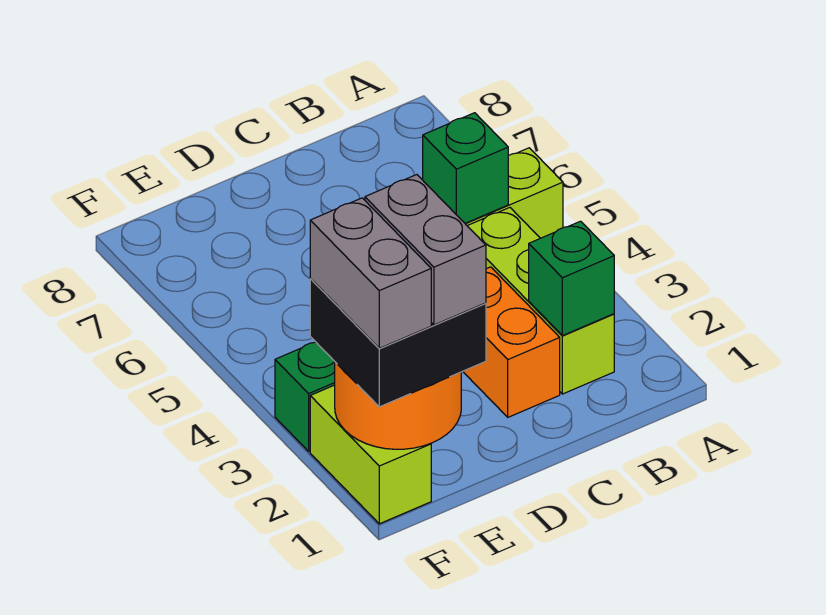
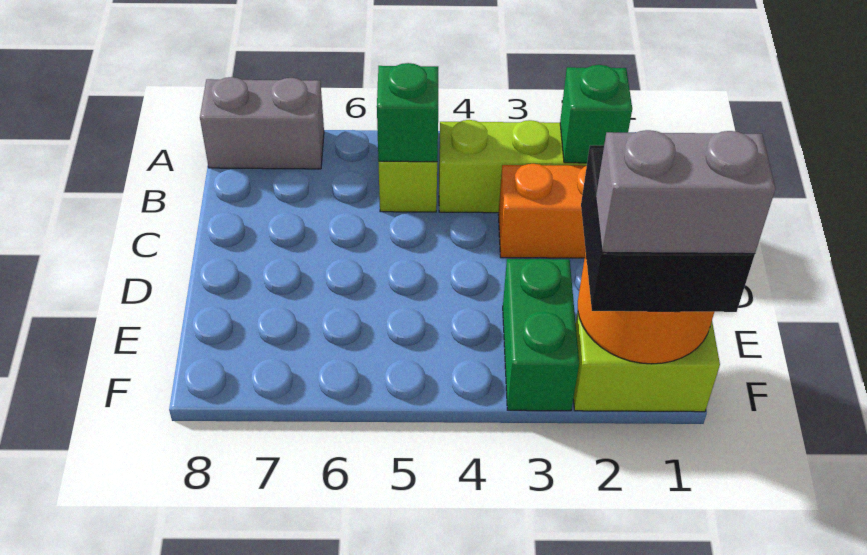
grey brick E1:E2 level 4 -> grey brick A7:A8 level 1

